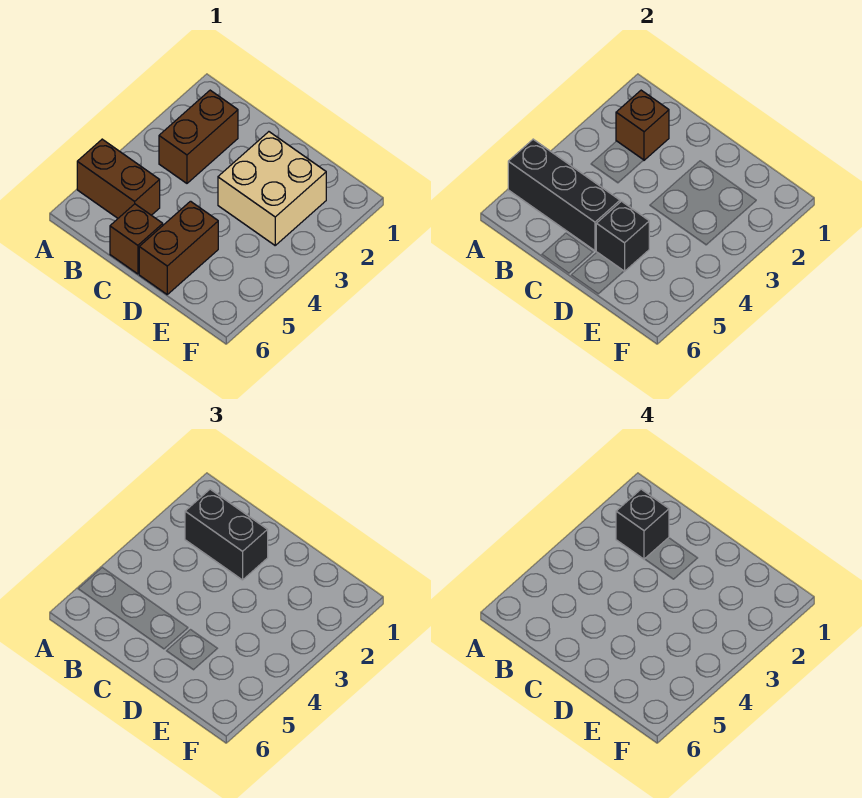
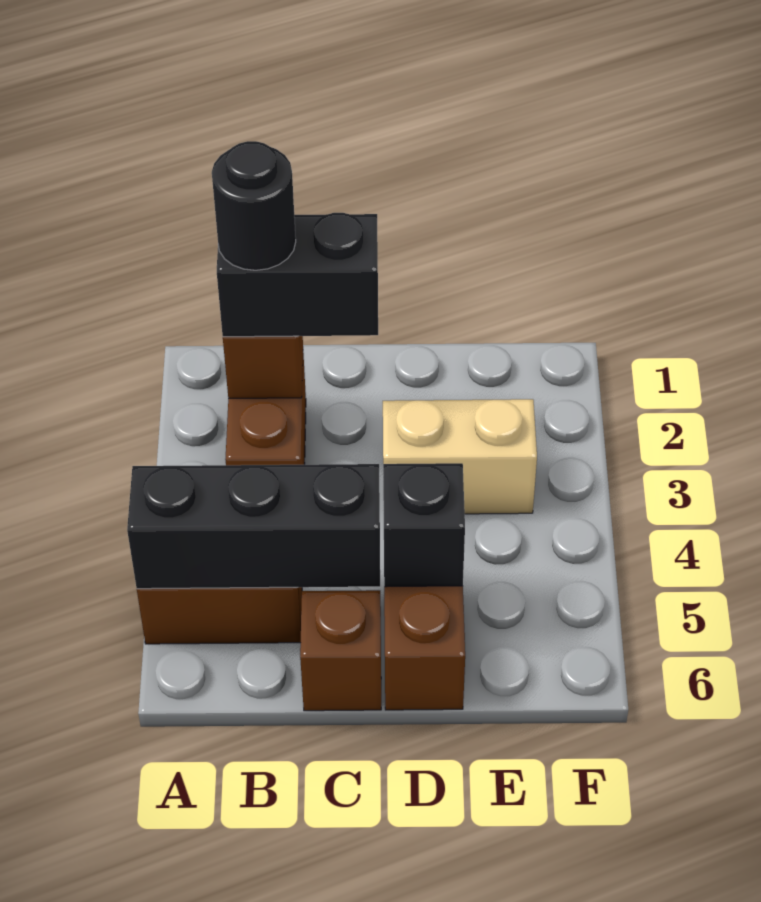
black brick B2 level 4 -> black round brick B2 level 4
tan brick D2:E3 level 1 -> tan brick D3:E3 level 1

